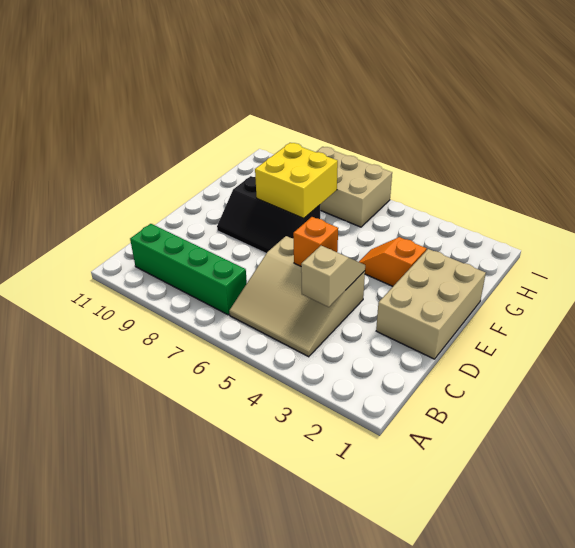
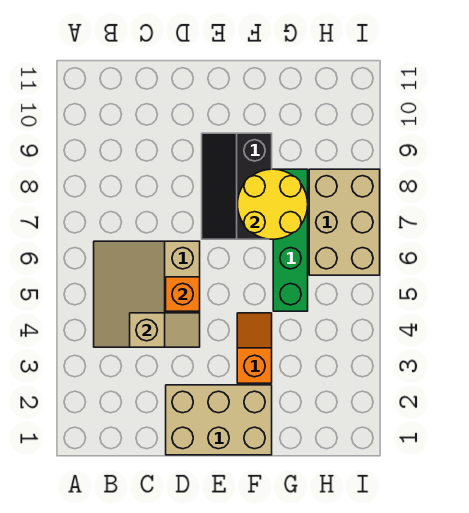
green brick B7:B10 level 1 -> green brick G5:G8 level 1
yellow brick F7:G8 level 2 -> yellow round brick F7:G8 level 2

